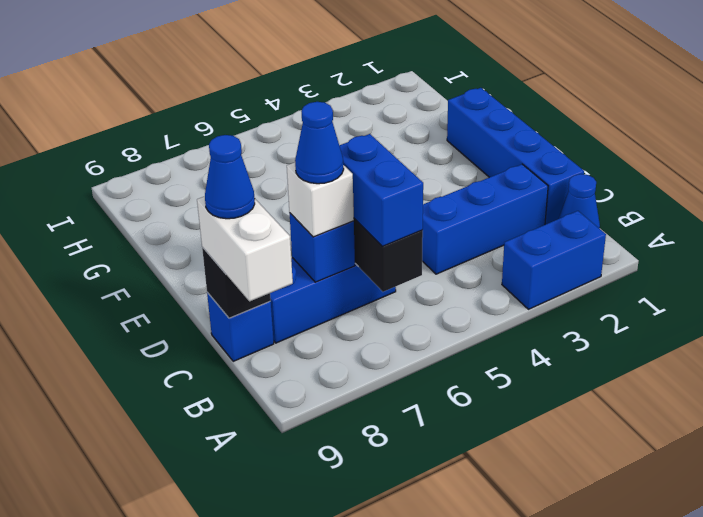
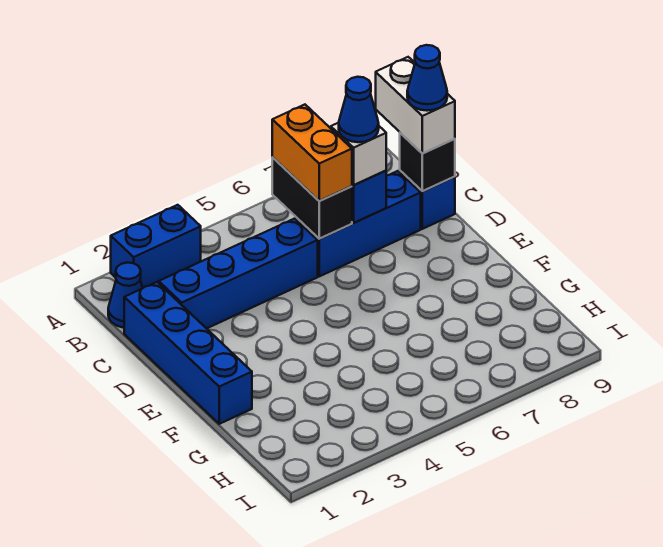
blue brick B6:C6 level 3 -> orange brick B6:C6 level 3
blue brick C2:C4 level 1 -> blue brick C2:C5 level 1

